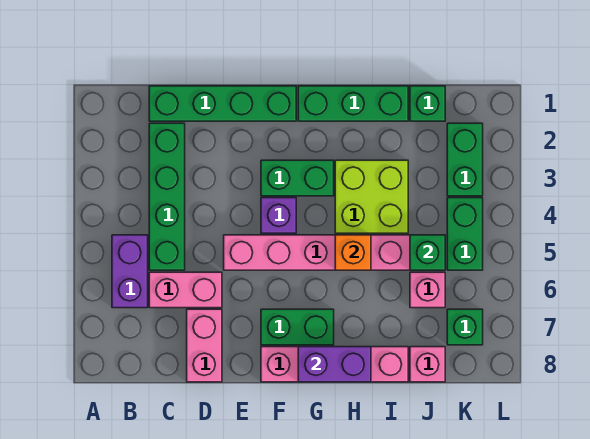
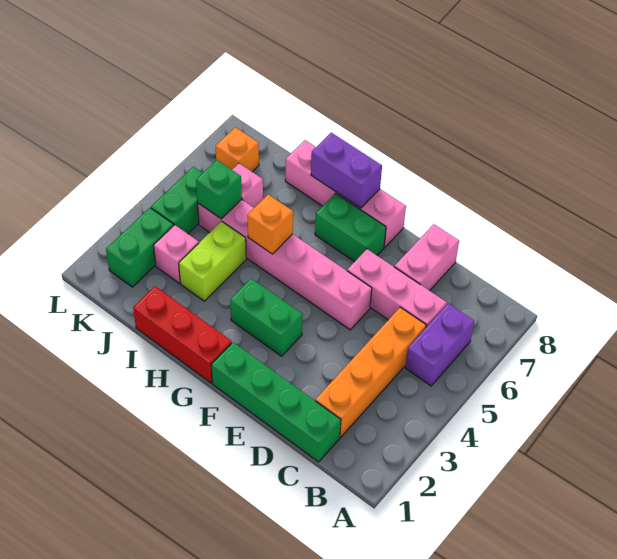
green brick C2:C5 level 1 -> orange brick C2:C5 level 1
pink brick C6:D6 level 1 -> pink brick C6:E6 level 1
purple brick F4 level 1 -> none
green brick G1:I1 level 1 -> red brick G1:I1 level 1
lime brick H3:I4 level 1 -> lime brick I3:I4 level 1
green brick J1 level 1 -> none
pink brick J8 level 1 -> pink brick J3 level 1
green brick K7 level 1 -> orange brick K7 level 1

